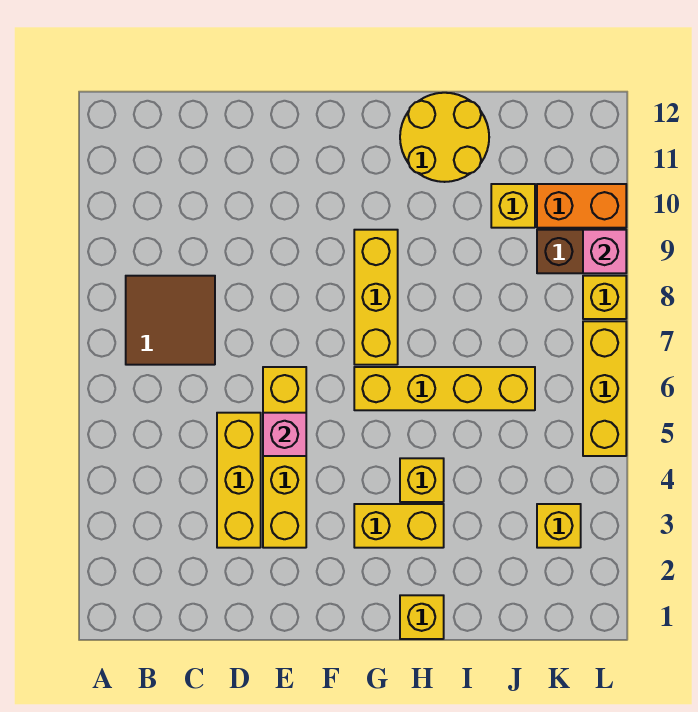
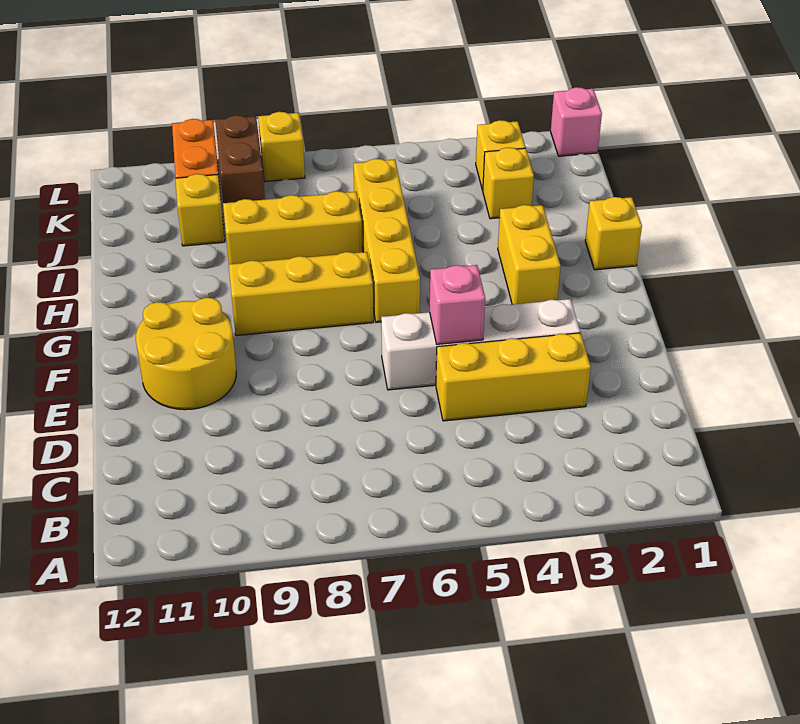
brown tile B7:C8 level 1 -> none
yellow brick E3:E6 level 1 -> white brick E3:E6 level 1
yellow brick H4 level 1 -> yellow brick J3 level 1
yellow round brick H11:I12 level 1 -> yellow round brick E10:F11 level 1
yellow brick L5:L7 level 1 -> yellow brick I7:I9 level 1
pink brick L9 level 2 -> pink brick L1 level 1

